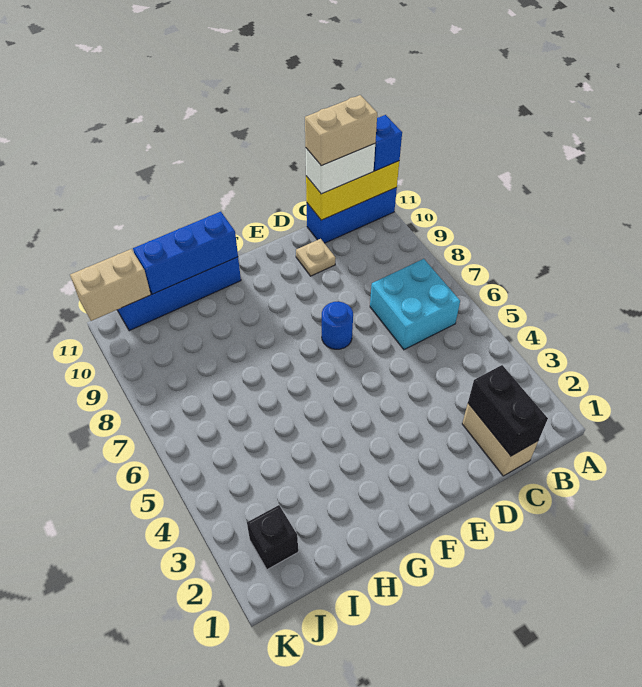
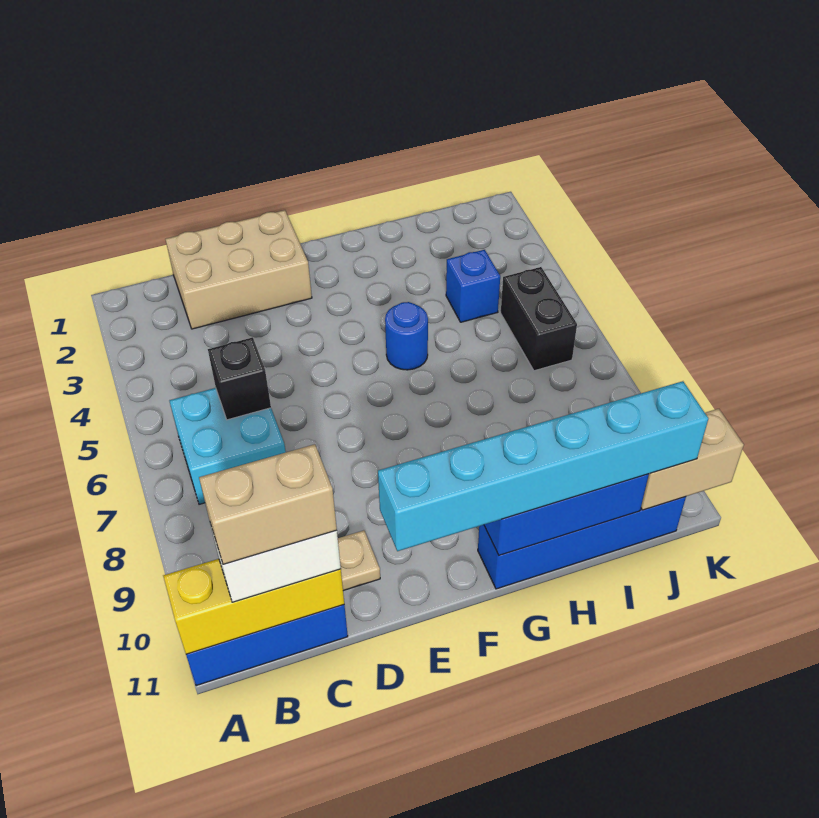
blue brick A11 level 3 -> blue brick I4 level 1
tan brick C1:C2 level 1 -> tan brick C1:E2 level 1
black brick C1:C2 level 2 -> black brick J5:J6 level 1
blue round brick E7 level 1 -> blue round brick G5 level 1
none -> cyan brick E11:J11 level 3
black brick J2 level 1 -> black brick C6 level 2

